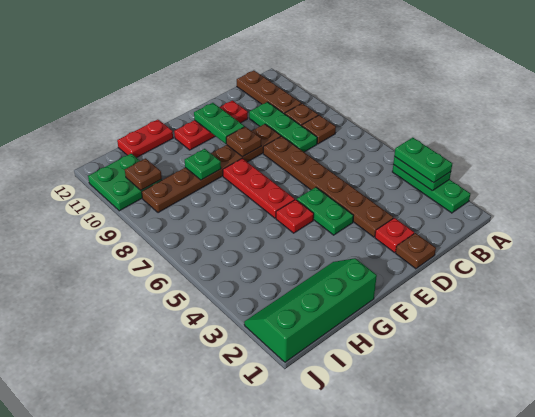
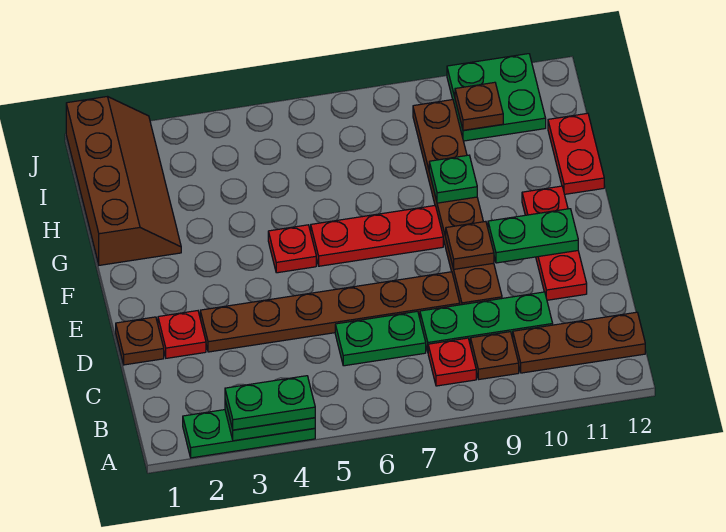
brown plate B8 level 1 -> red plate B8 level 1
green plate E4:E5 level 1 -> green plate C6:C7 level 1
green slope G1:J2 level 1 top 1 -> brown slope G1:J2 level 1 top 1

